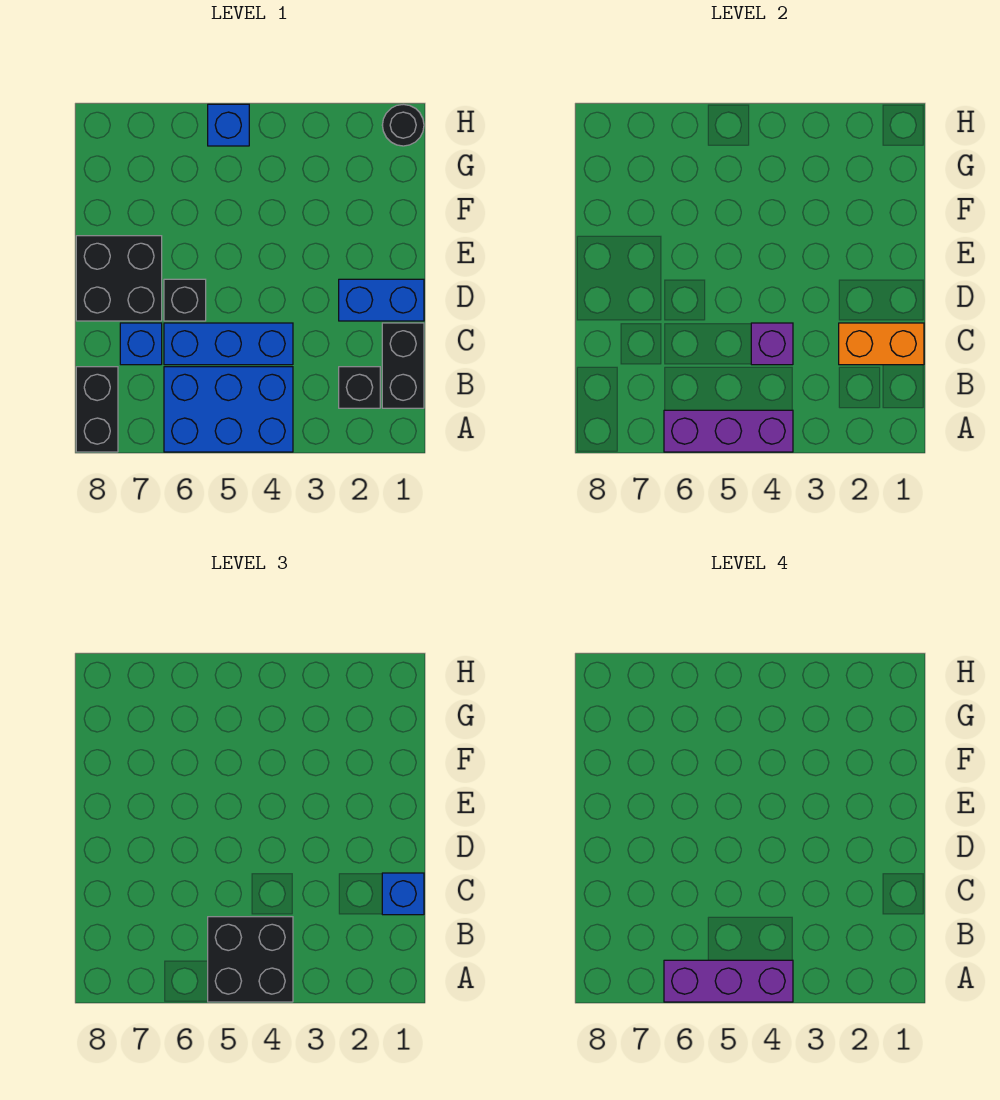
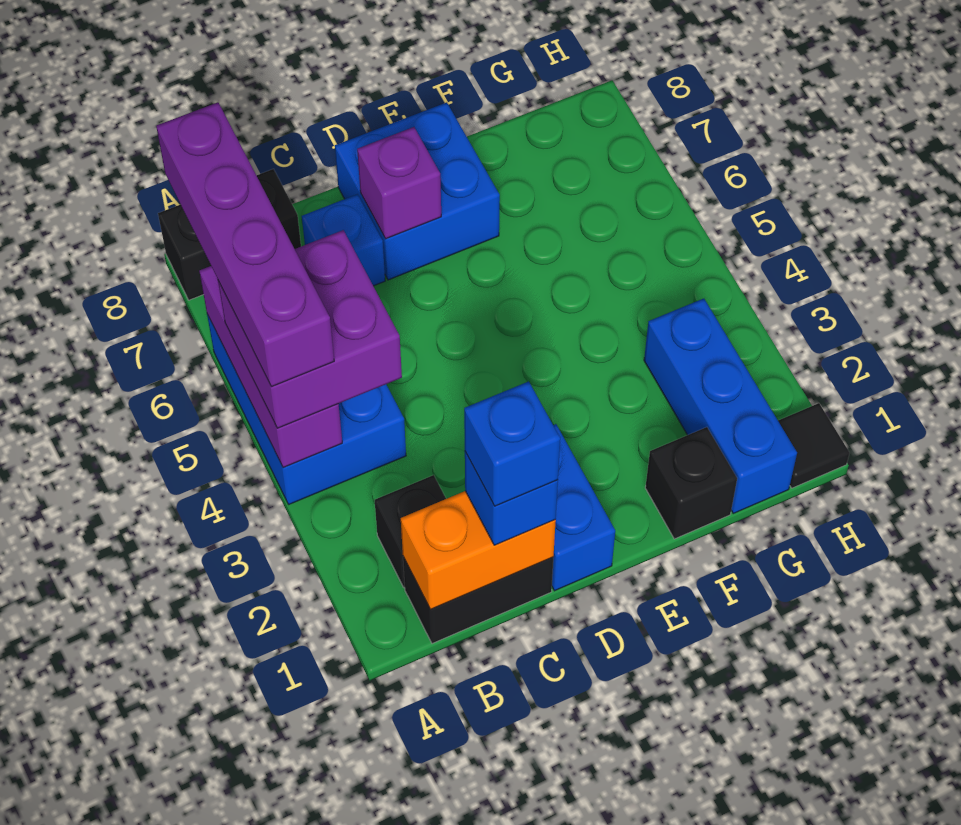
black brick A4:B5 level 3 -> purple brick A4:B5 level 3
purple brick A4:A6 level 4 -> purple brick A4:A7 level 4
orange brick C1:C2 level 2 -> orange brick B1:C1 level 2
blue brick C4:C6 level 1 -> blue brick G1:G3 level 1
purple brick C4 level 2 -> purple brick D7 level 2
black brick D6 level 1 -> black brick F1 level 1
black brick D7:E8 level 1 -> blue brick D7:E8 level 1
black round brick H1 level 1 -> black tile H1 level 1
blue brick H5 level 1 -> blue brick C1 level 4

